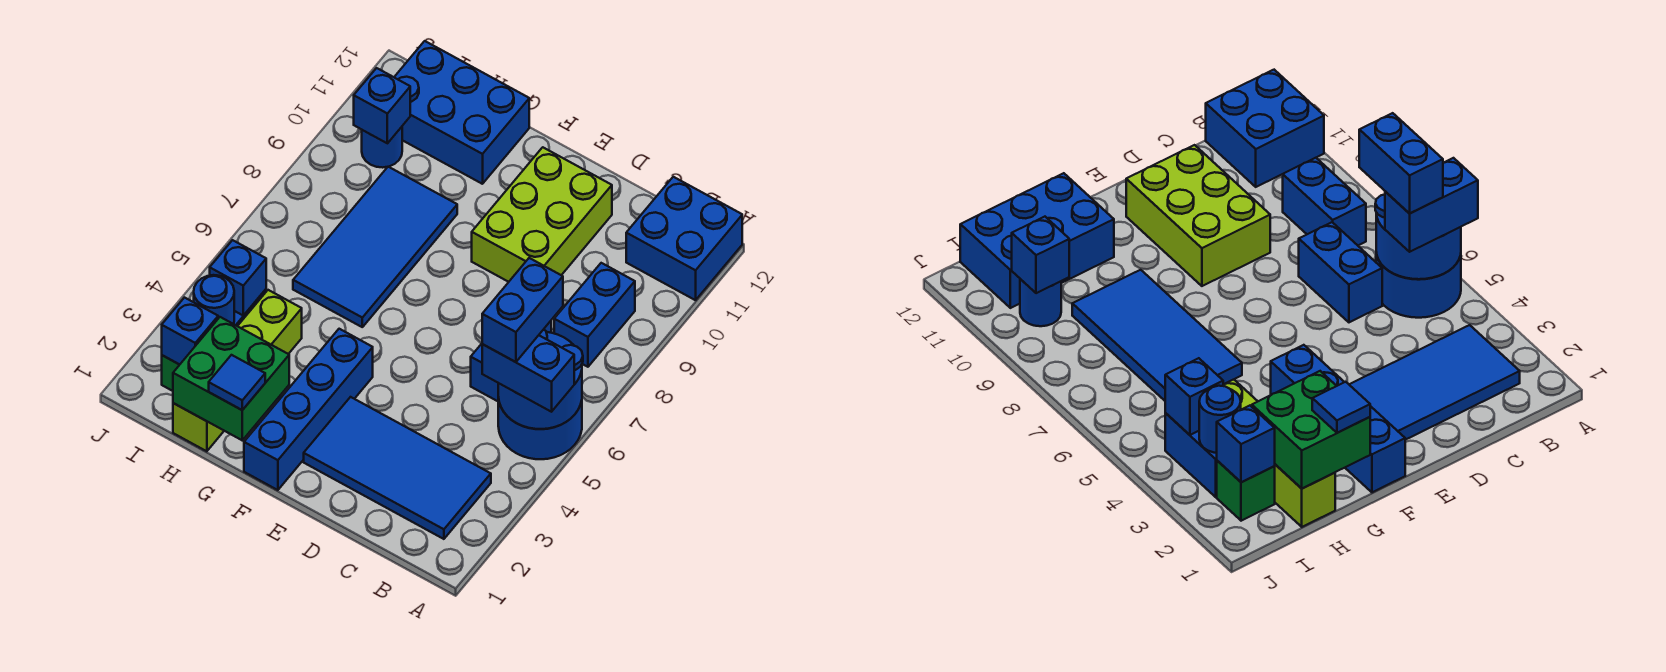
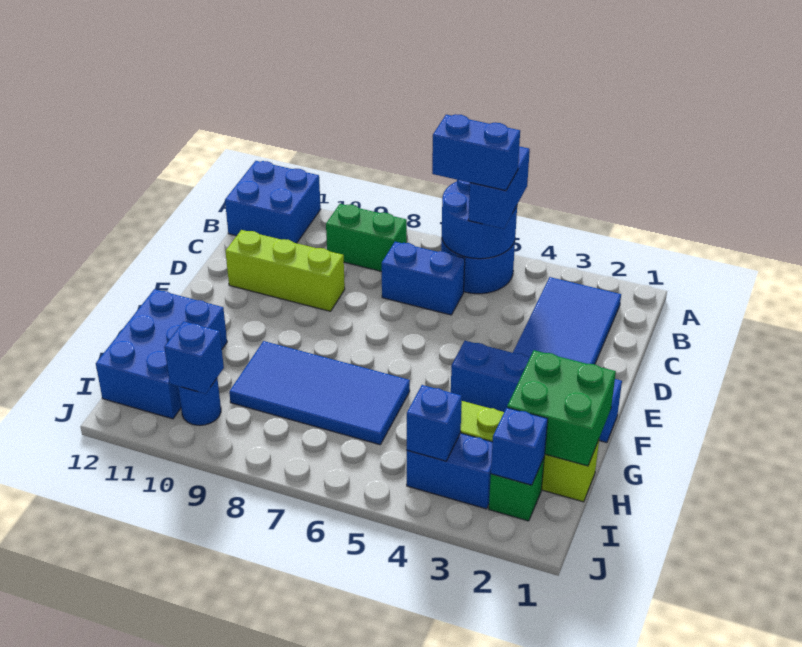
blue brick B8:B9 level 1 -> green brick B8:B9 level 1
lime brick D9:E11 level 1 -> lime brick D9:D11 level 1
blue tile G1 level 3 -> none
blue round brick I3 level 2 -> none

